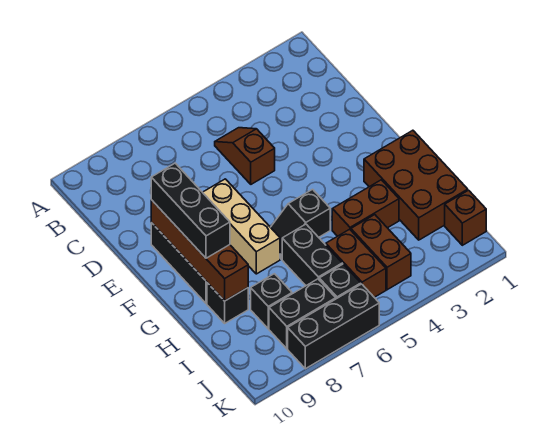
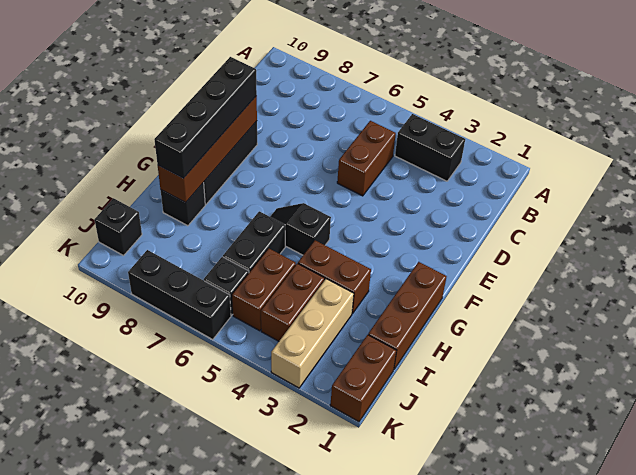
brown slope C5:D5 level 1 top D -> brown brick C5:D5 level 1
tan brick E7:G7 level 1 -> tan brick I3:K3 level 1
black brick E9:G9 level 3 -> black brick E9:H9 level 3
brown brick G1:I2 level 1 -> brown brick G1:I1 level 1
black brick I8 level 1 -> black brick J10 level 1
brown brick J1 level 1 -> brown brick J1:K1 level 1
black brick J7:J8 level 1 -> black brick B3:B4 level 1

